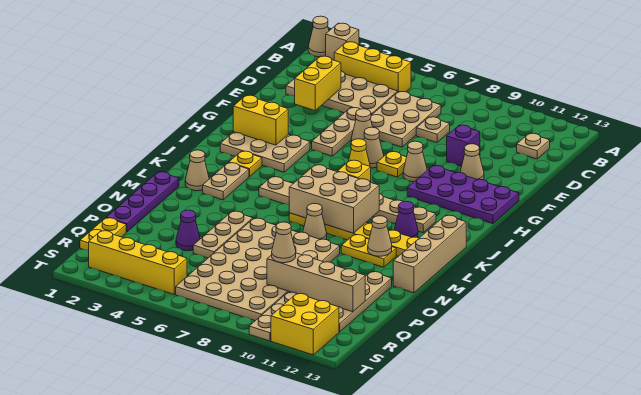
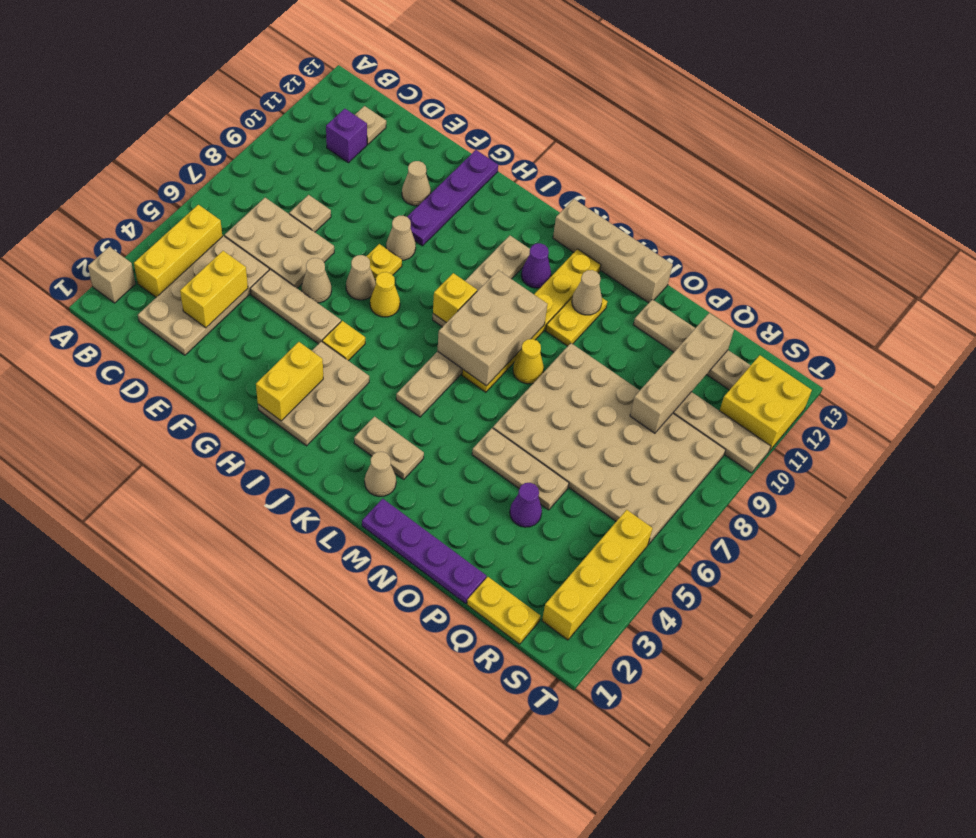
tan cone A1 level 1 -> none
yellow brick D3:E3 level 2 -> yellow brick D3:D4 level 2
purple brick E10 level 1 -> purple brick C11 level 1
purple plate G10:H13 level 1 -> purple plate G10:G13 level 1
yellow plate J3 level 1 -> yellow plate H5 level 1
tan cone M8 level 1 -> yellow cone M8 level 1
tan cone Q9 level 3 -> none

